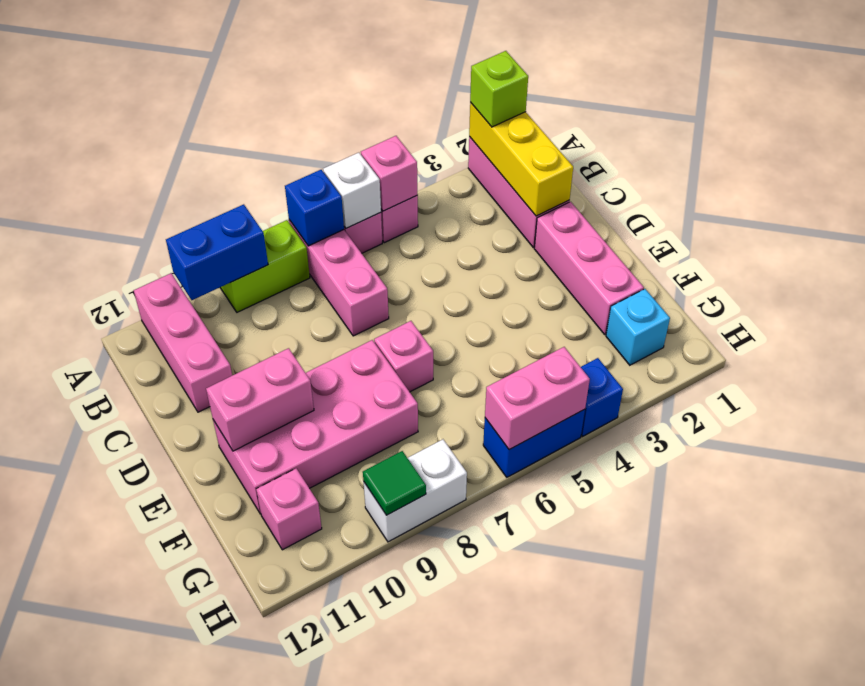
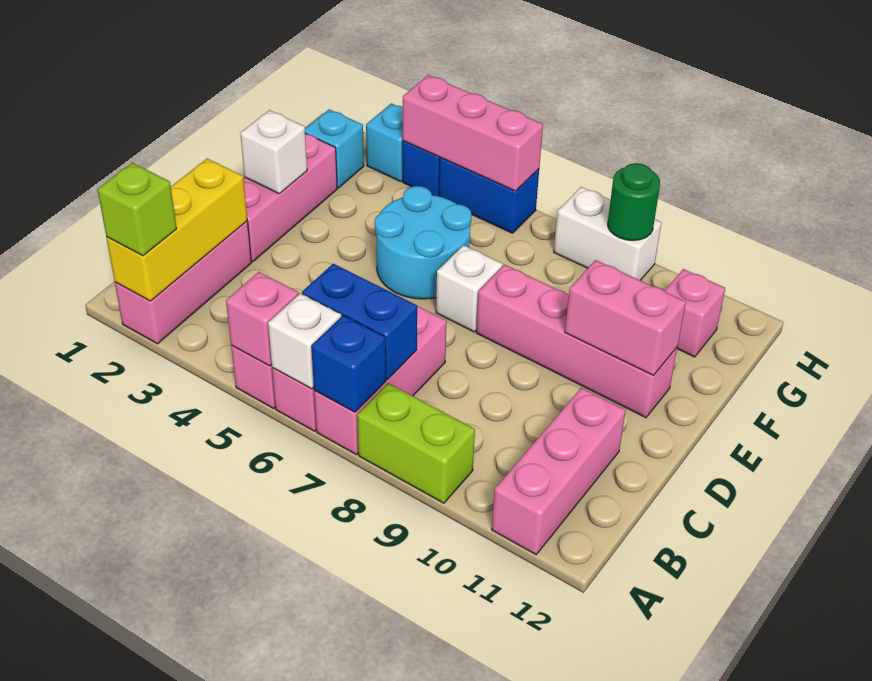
blue brick A9:A10 level 2 -> blue brick B6:B7 level 2
none -> white brick E2 level 2
none -> cyan round brick E5:F6 level 1
pink brick E7 level 1 -> white brick E7 level 1
pink brick E8:F11 level 1 -> pink brick E8:E11 level 1
none -> cyan brick H3 level 1
pink brick H5:H6 level 2 -> pink brick H4:H6 level 2
green tile H9 level 2 -> green round brick H9 level 2

